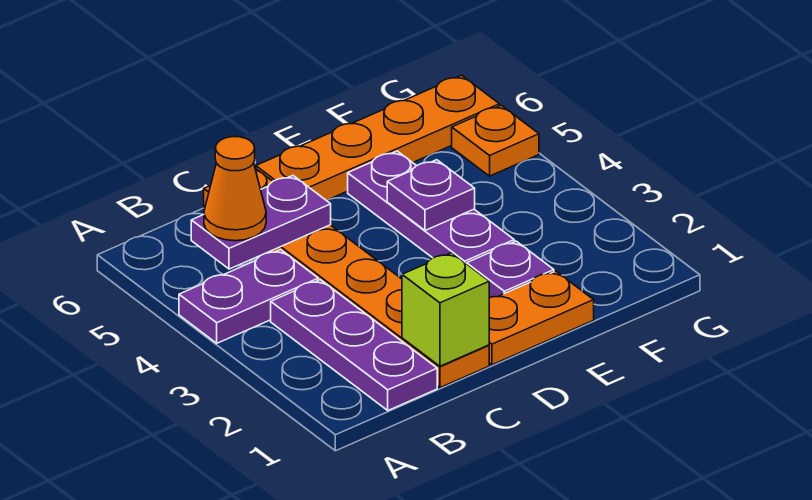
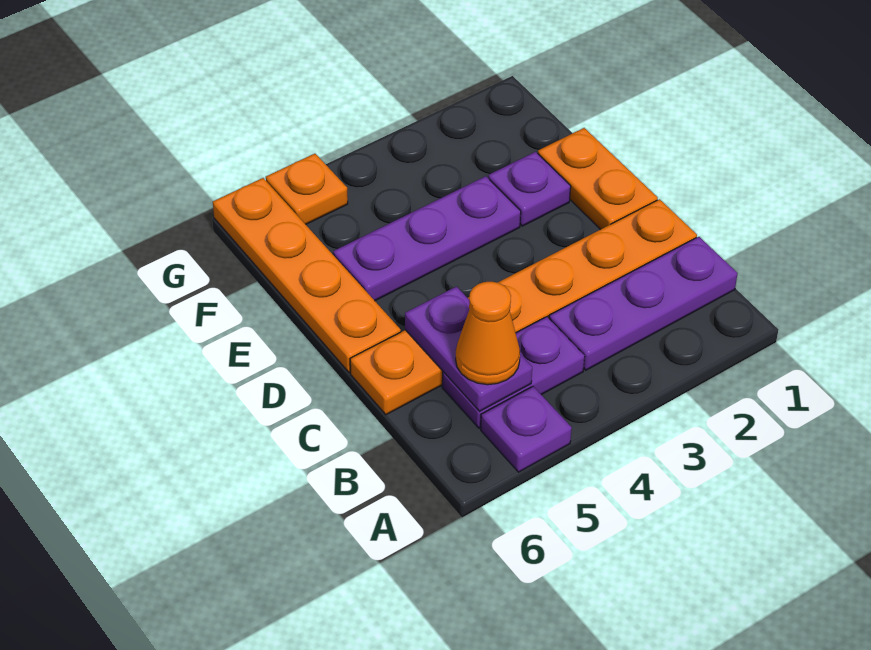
purple plate A4:B4 level 1 -> purple plate B4:B5 level 1
lime brick C1 level 2 -> none
purple plate E4 level 2 -> purple plate A5 level 1

